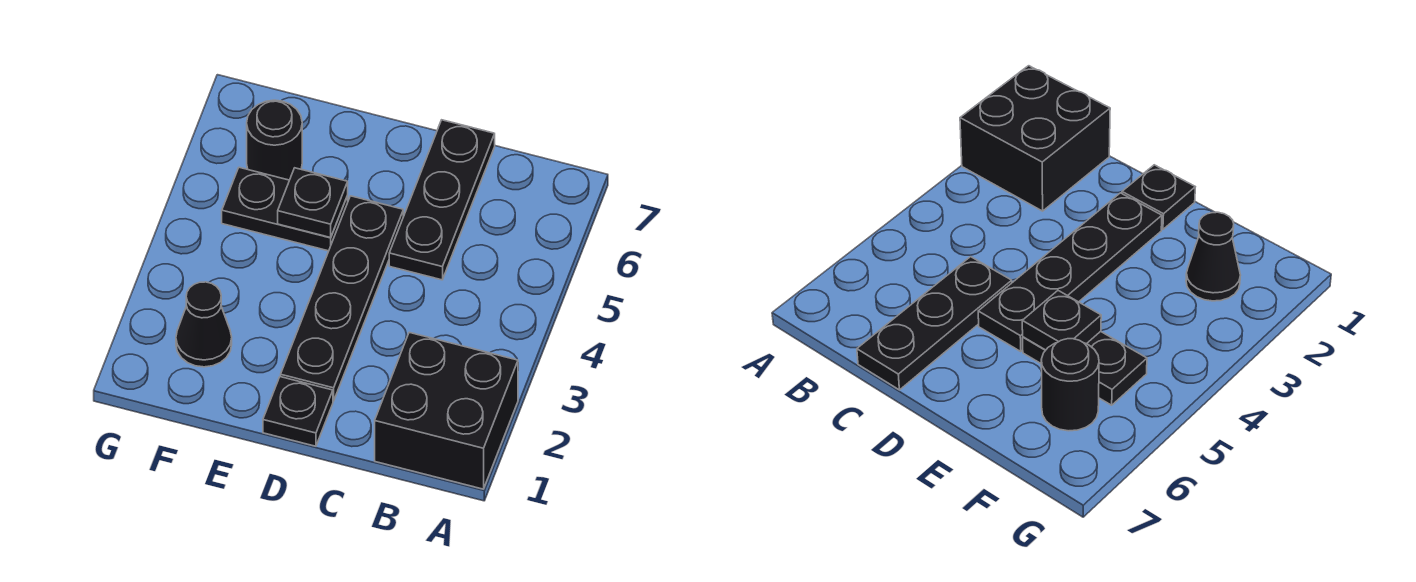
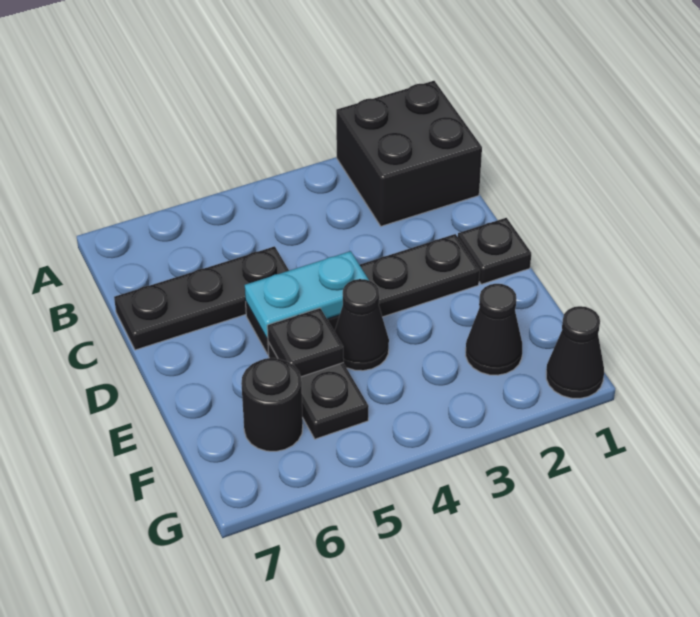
none -> cyan plate D4:D5 level 2
none -> black cone E4 level 1
none -> black cone G1 level 1

